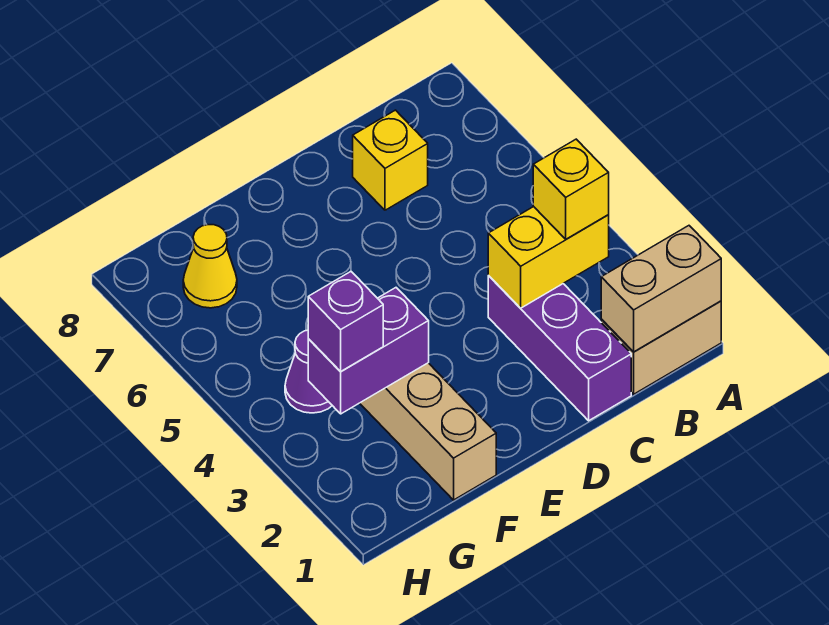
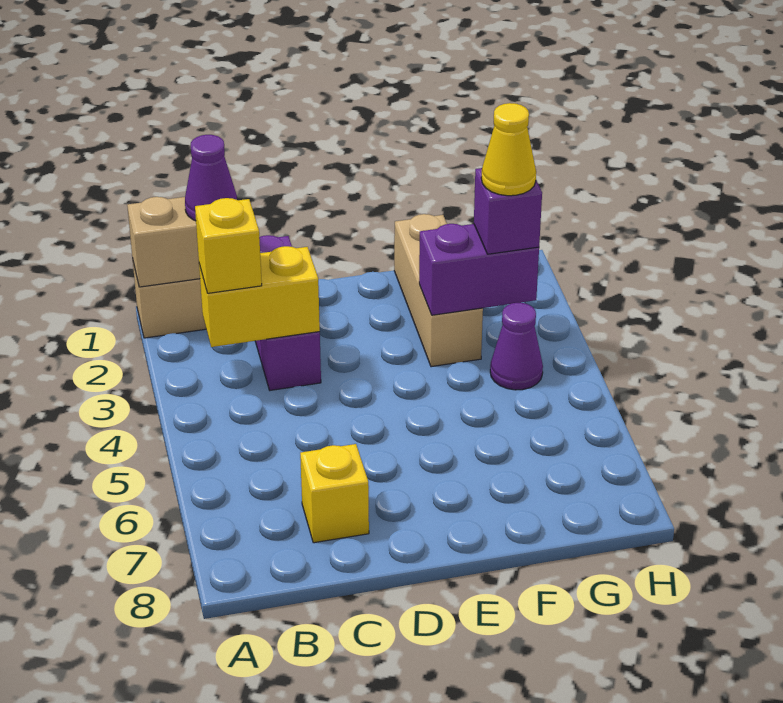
none -> purple cone B1 level 3
yellow cone G7 level 1 -> yellow cone G3 level 4

